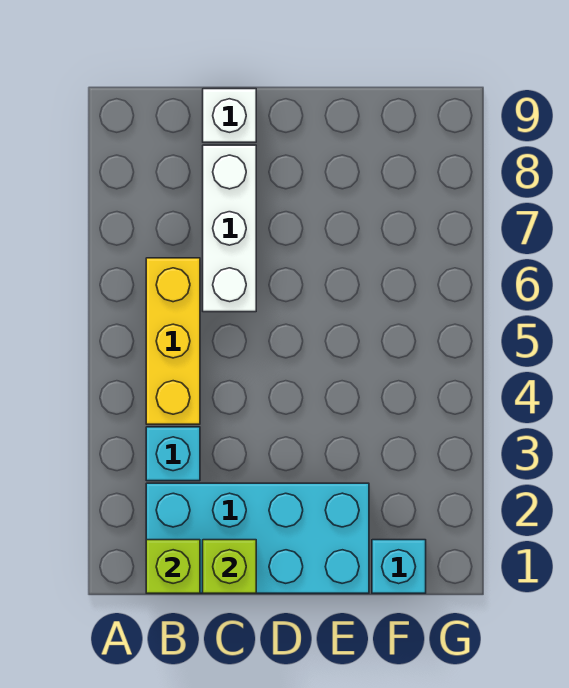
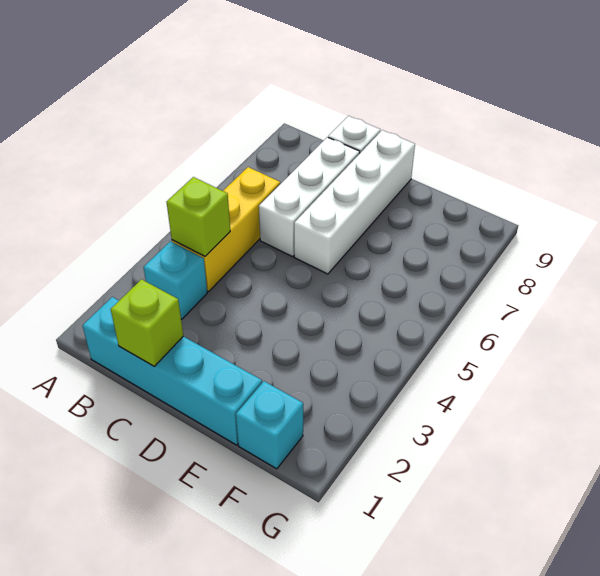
cyan brick B1:E2 level 1 -> cyan brick B1:E1 level 1
lime brick B1 level 2 -> lime brick B4 level 2
none -> white brick D6:D9 level 1

